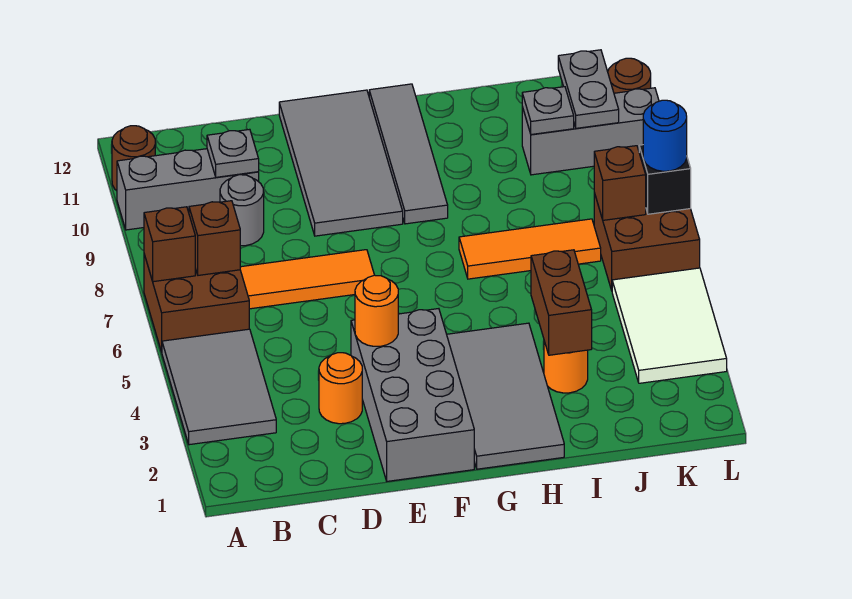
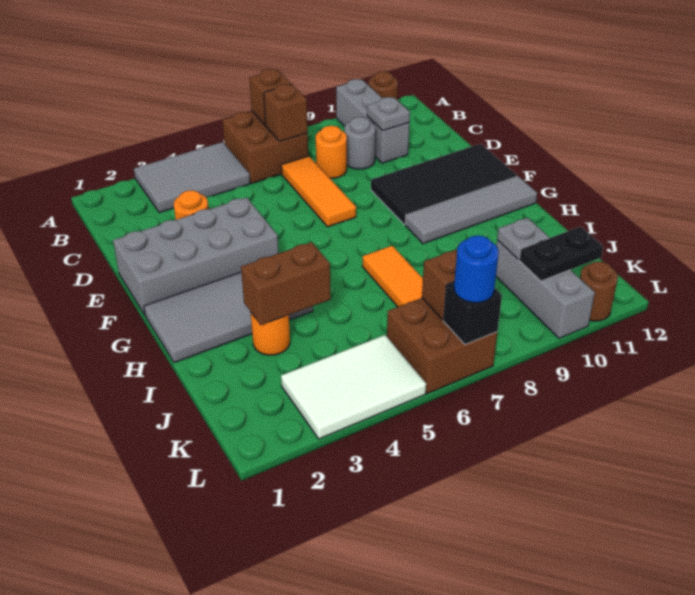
orange round brick E4 level 2 -> orange round brick C8 level 1
grey tile E9:F12 level 1 -> black tile E9:F12 level 1
grey plate K10:K11 level 2 -> black plate K10:K11 level 2

